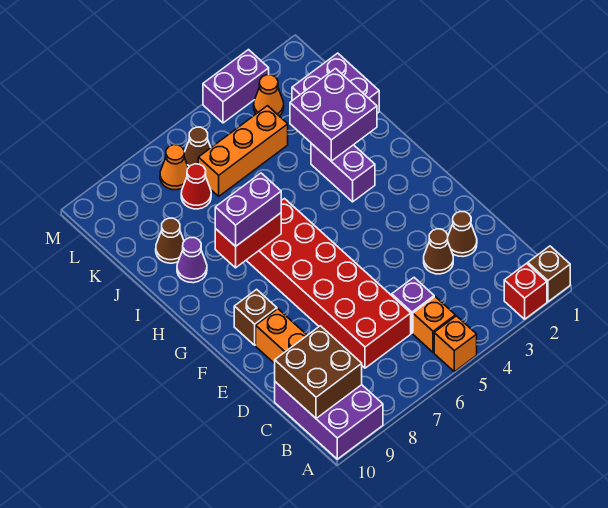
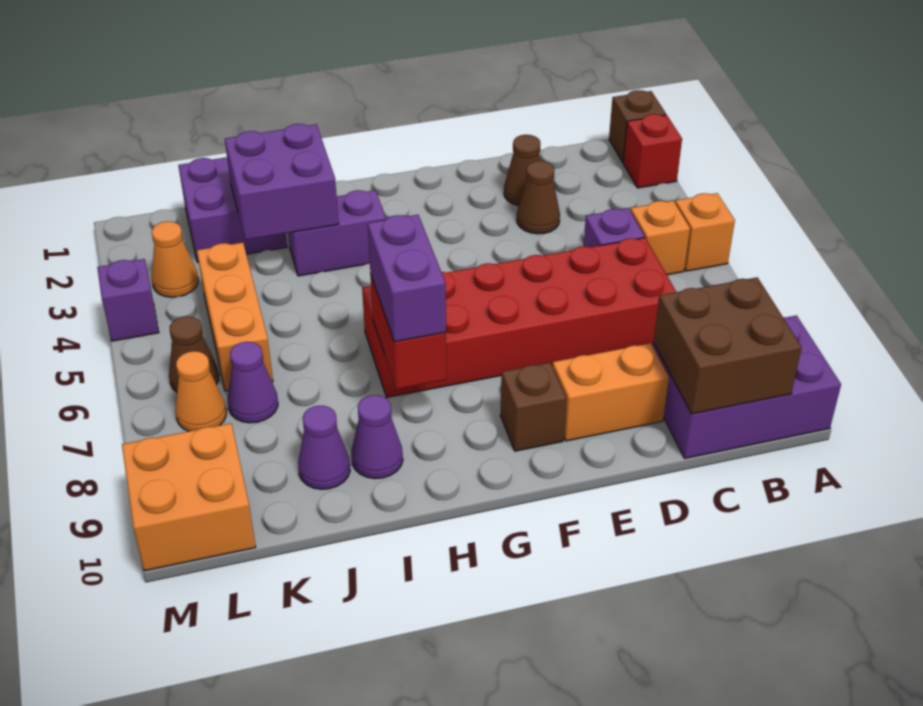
brown cone J9 level 1 -> purple cone J9 level 1
red cone K7 level 1 -> purple cone K7 level 1
none -> orange brick L9:M10 level 1
purple brick M3:M4 level 1 -> purple brick M4 level 1

